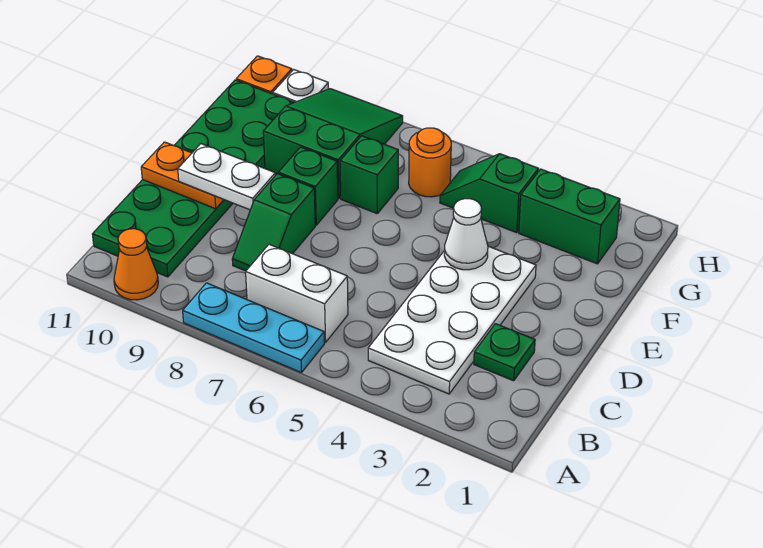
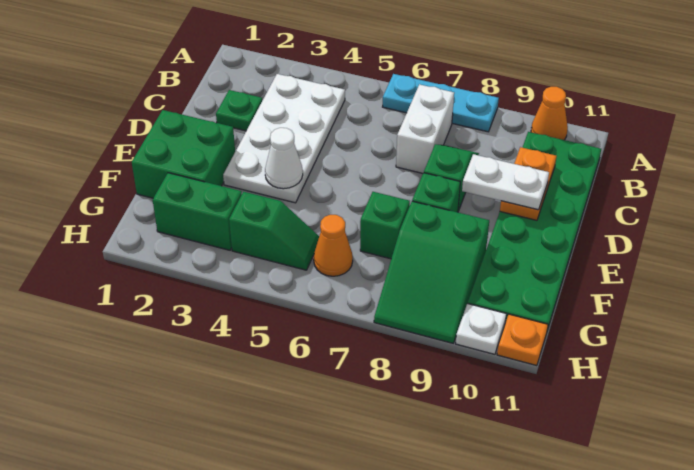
white brick B6:B7 level 1 -> white brick B7:C7 level 1
orange plate D10:D11 level 2 -> orange plate C10:D10 level 2
none -> green brick E1:F2 level 1
orange round brick G6 level 1 -> orange cone G6 level 1

